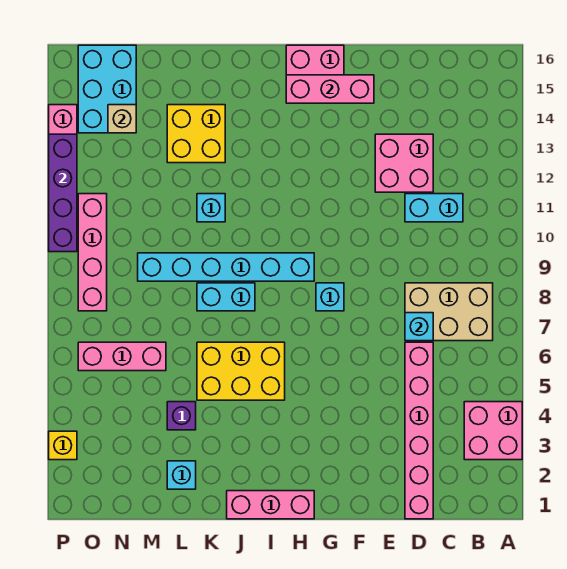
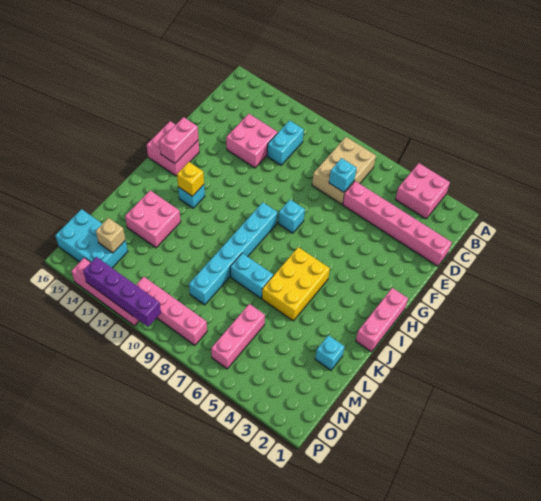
pink brick F15:H15 level 2 -> pink brick G15:H15 level 2
cyan brick J8:K8 level 1 -> cyan brick K7:K8 level 1
cyan brick K11 level 1 -> cyan brick I13 level 1
yellow brick K13:L14 level 1 -> pink brick K13:L14 level 1
purple brick L4 level 1 -> none
yellow brick P3 level 1 -> yellow brick I13 level 2

